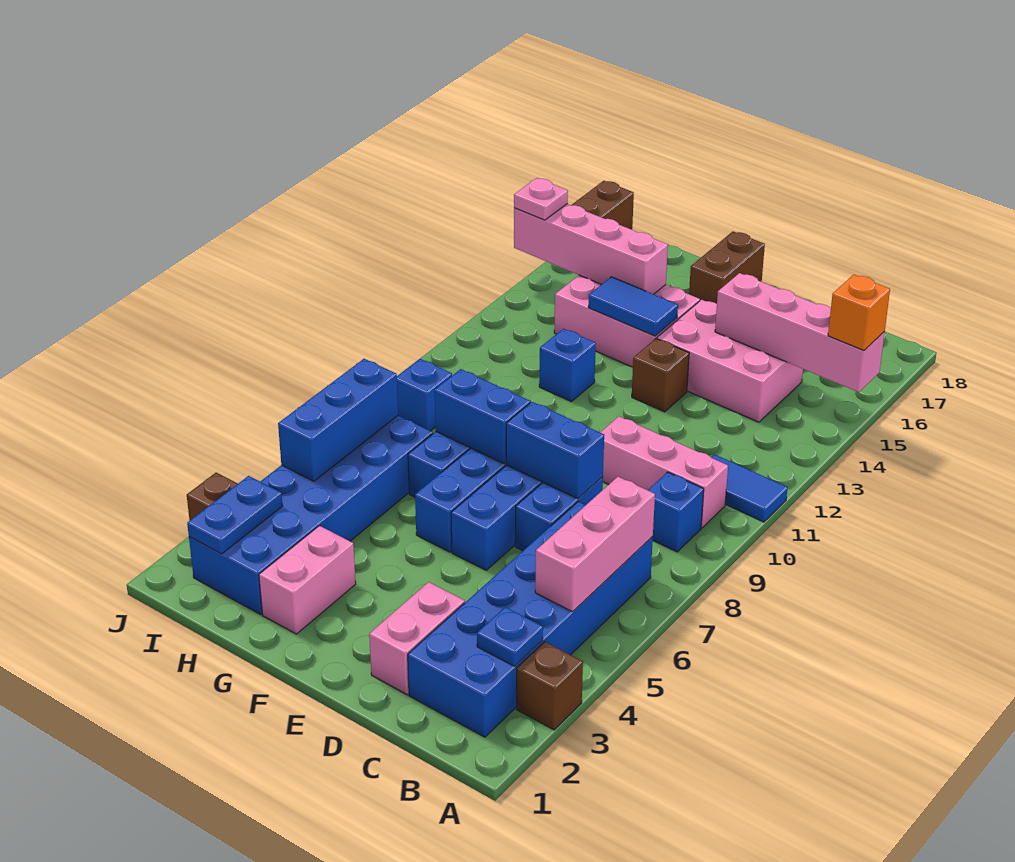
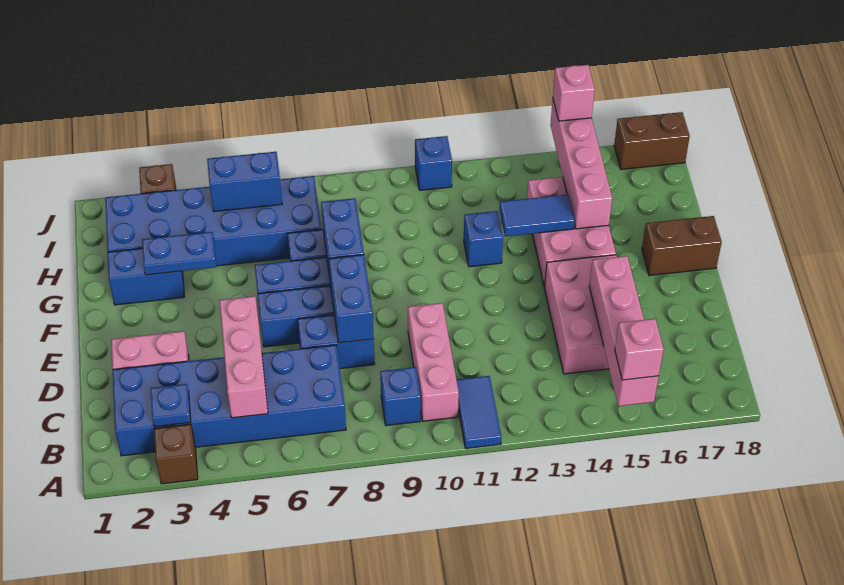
orange brick A15 level 3 -> pink brick A15 level 3
pink brick B5:B7 level 2 -> pink brick B5:D5 level 2
brown brick E13 level 1 -> none
blue tile F14:G14 level 2 -> blue tile G13:G14 level 2
pink brick G2:G3 level 1 -> blue brick G2:G3 level 1
blue plate I2:I3 level 2 -> blue plate G3:G4 level 2
blue brick I5:I7 level 2 -> blue brick I5:I6 level 2
blue brick I9 level 1 -> blue brick J11 level 1
pink plate J15 level 3 -> pink brick J15 level 3

